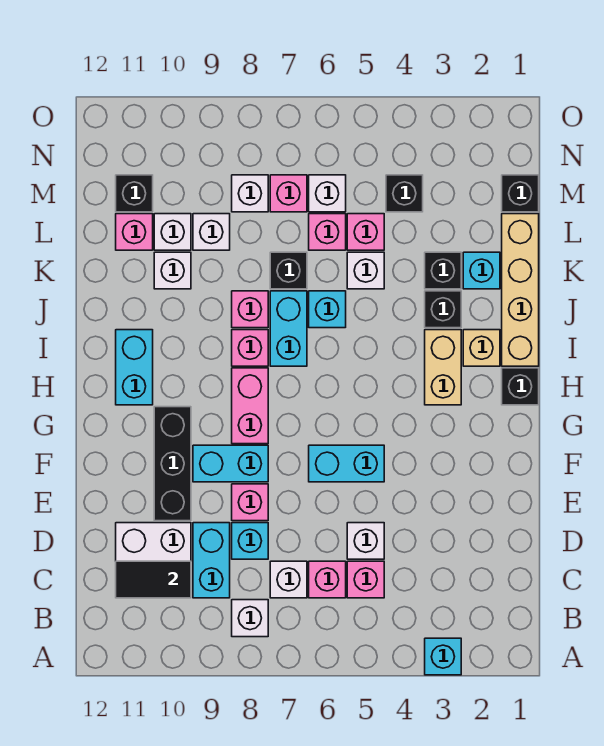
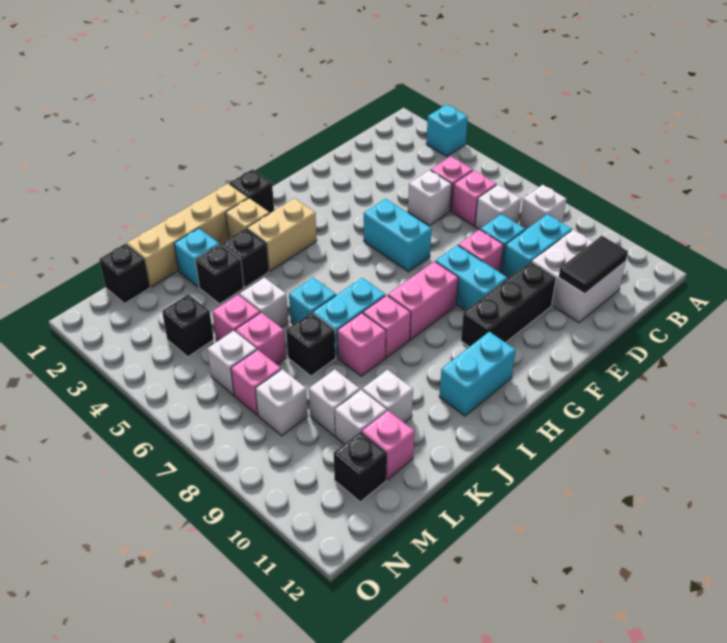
black tile C10:C11 level 2 -> black tile C11:D11 level 2

